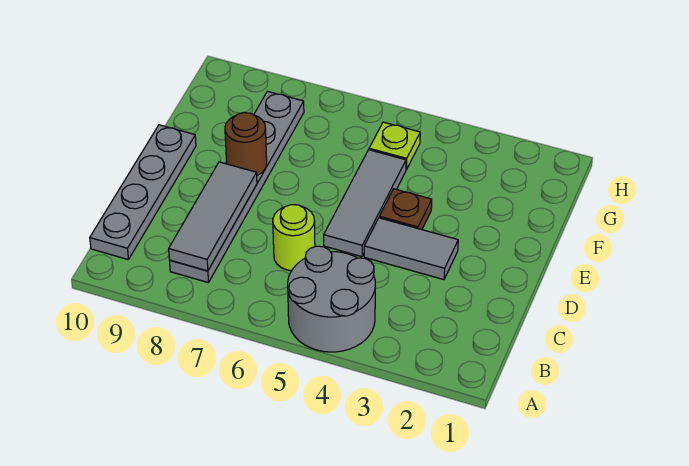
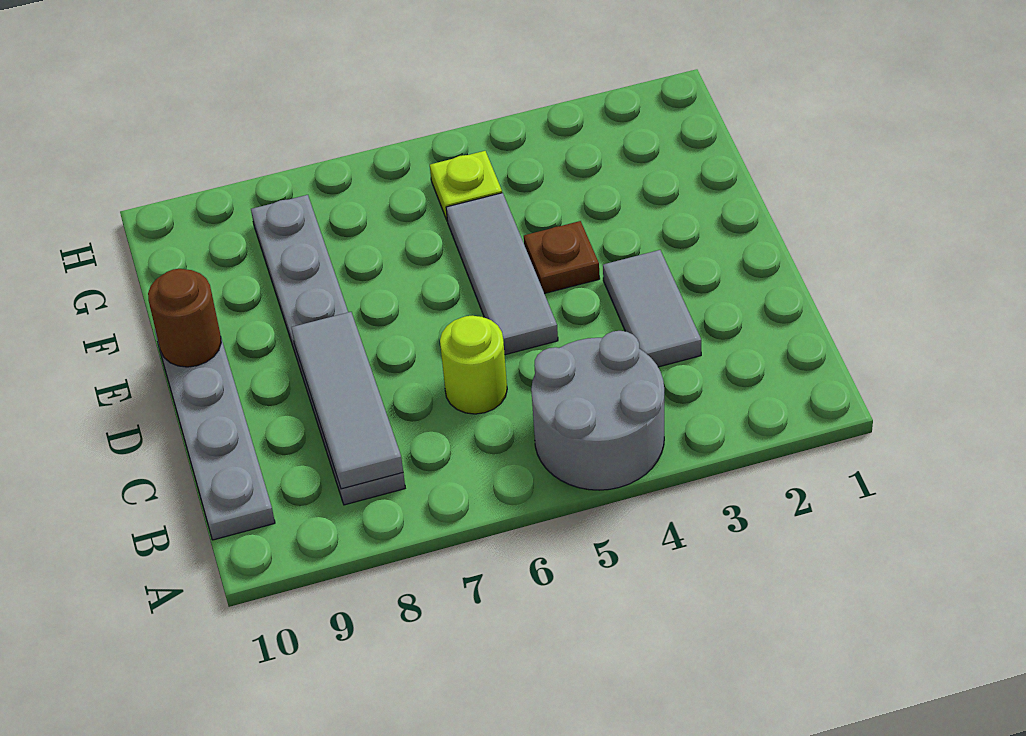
grey tile D3:D4 level 1 -> grey tile C3:D3 level 1
brown round brick E8 level 2 -> brown round brick E10 level 2

